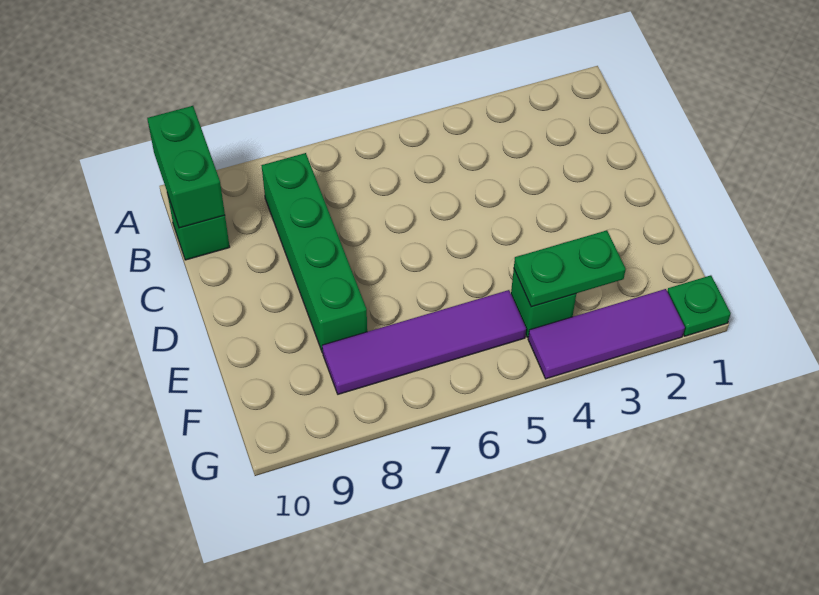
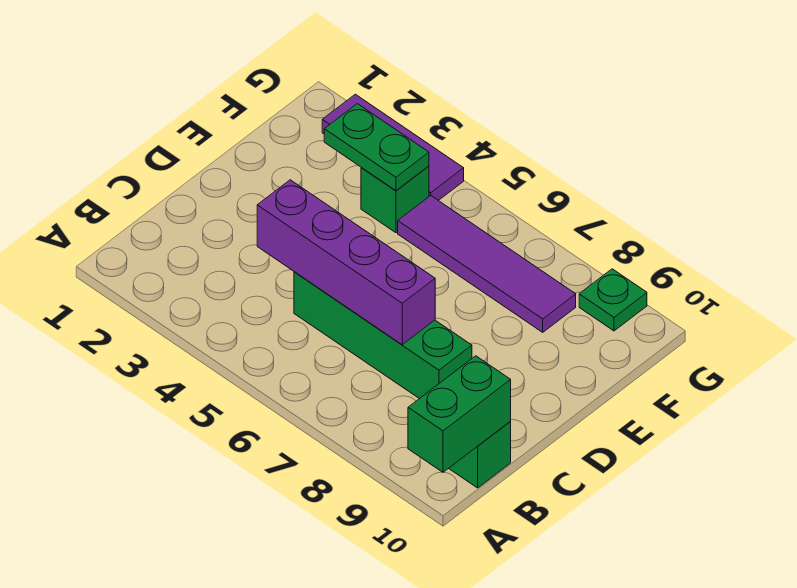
green brick B8:E8 level 1 -> green brick C5:C8 level 1
none -> purple brick C4:C7 level 2
green plate G1 level 1 -> green plate G9 level 1

